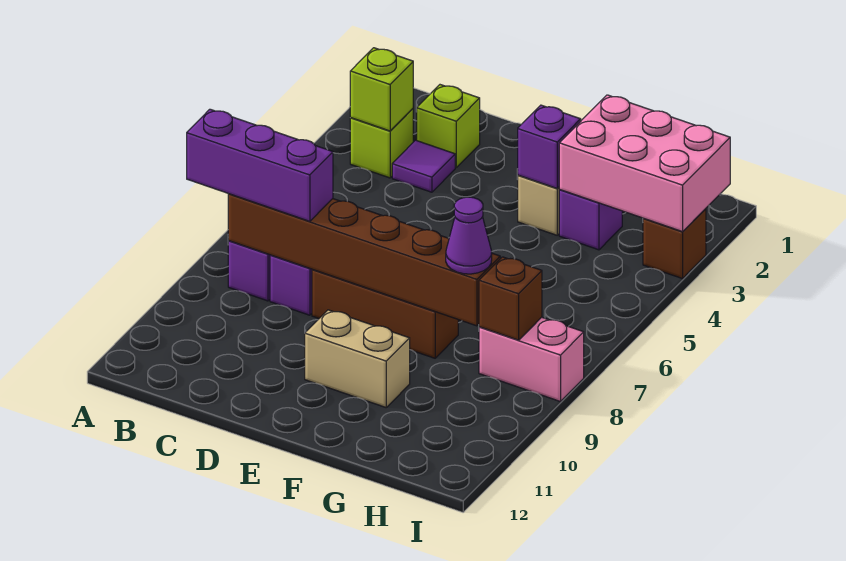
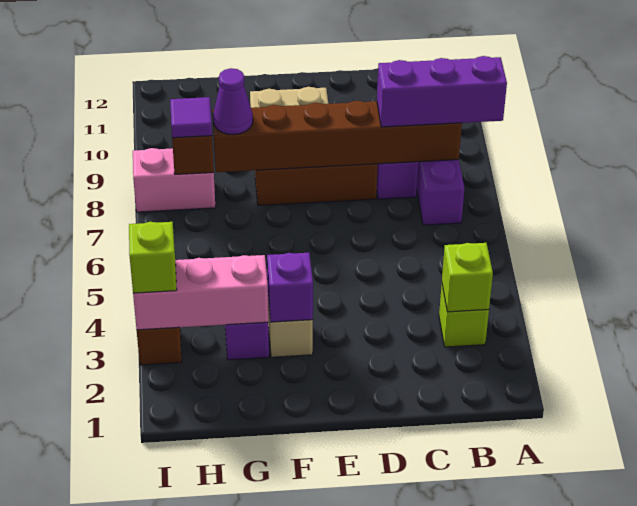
lime brick C2 level 1 -> lime brick I3 level 3
purple tile C3 level 1 -> purple tile H8 level 3
pink brick G2:I3 level 2 -> pink brick G3:I3 level 2

